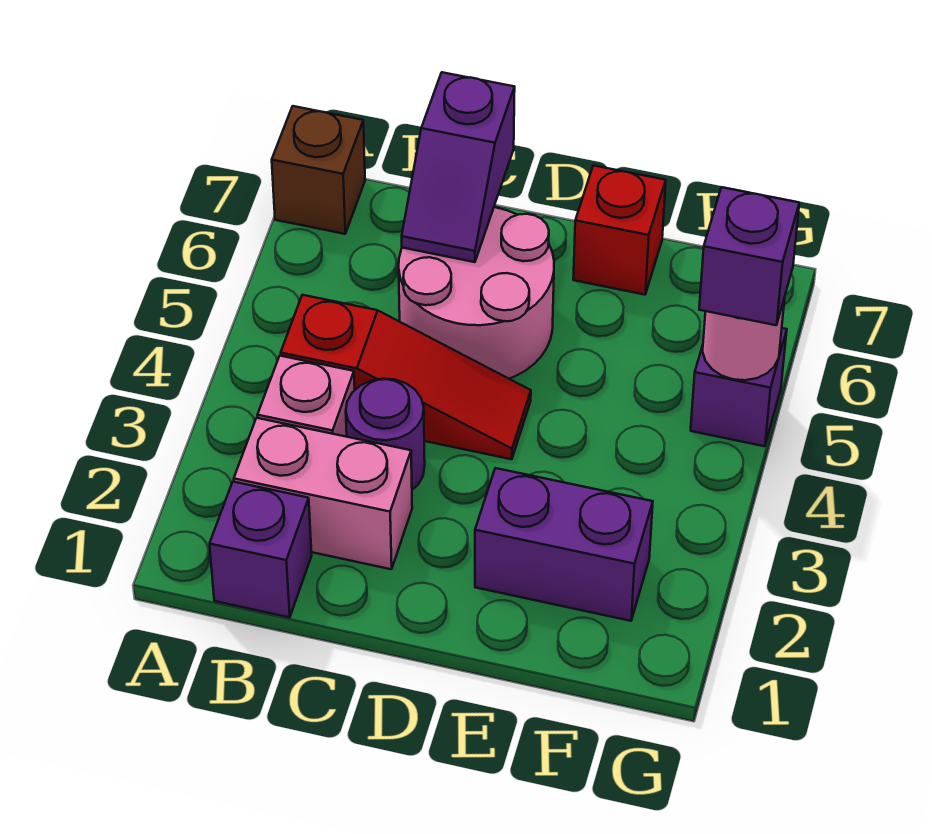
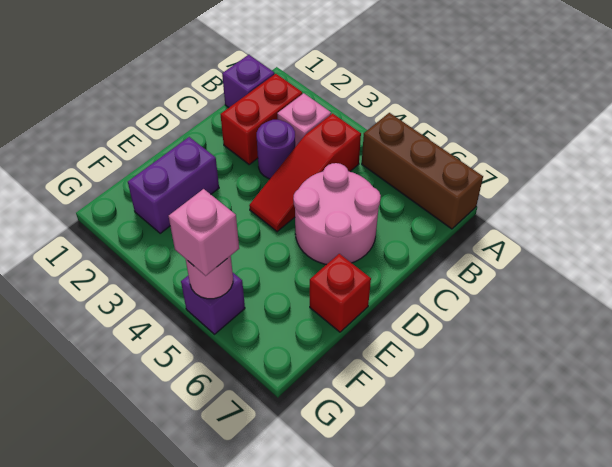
brown brick A7 level 1 -> brown brick A5:A7 level 1
pink brick B2:C2 level 1 -> red brick B2:C2 level 1
purple slope C6:C7 level 2 top 7 -> none
purple brick G5 level 3 -> pink brick G5 level 3

